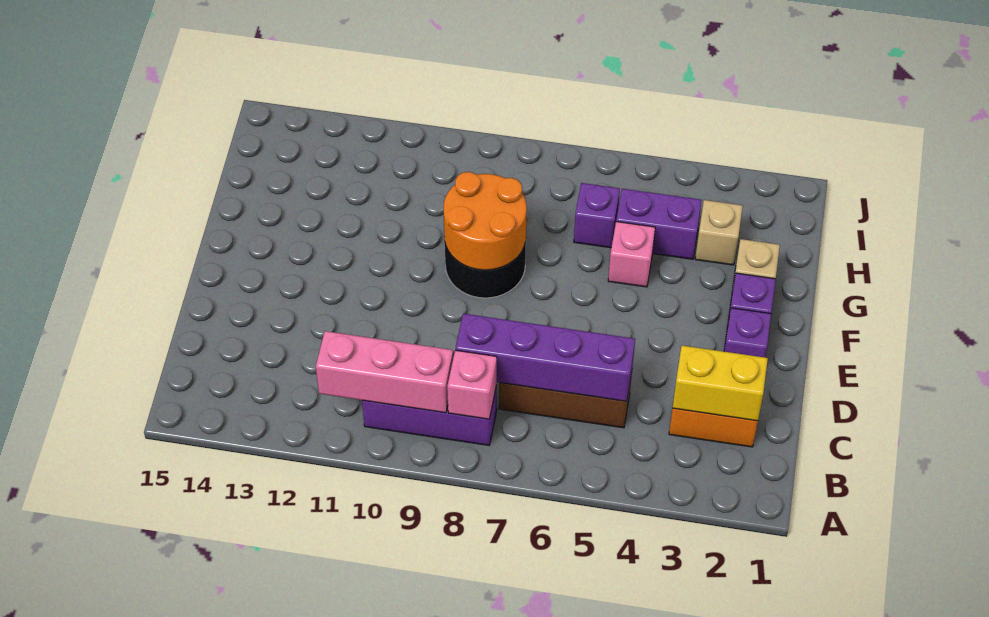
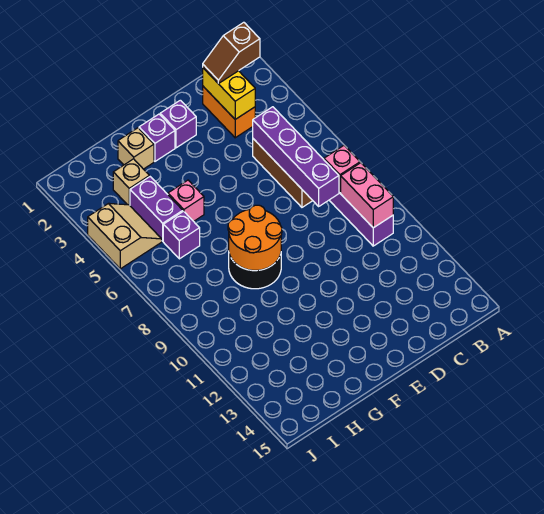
none -> brown slope B2:C2 level 3 top B
pink brick B9:B11 level 2 -> pink brick B9:B10 level 2
none -> tan slope I4:J5 level 1 top J

